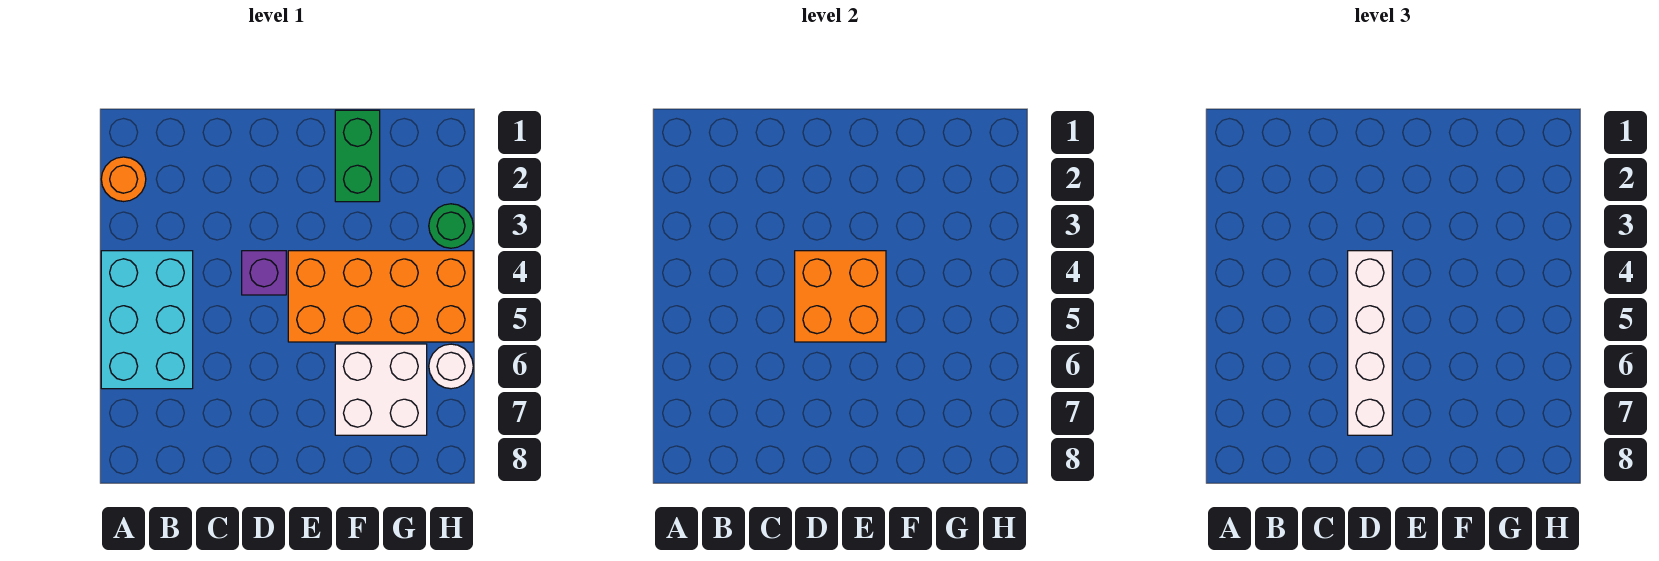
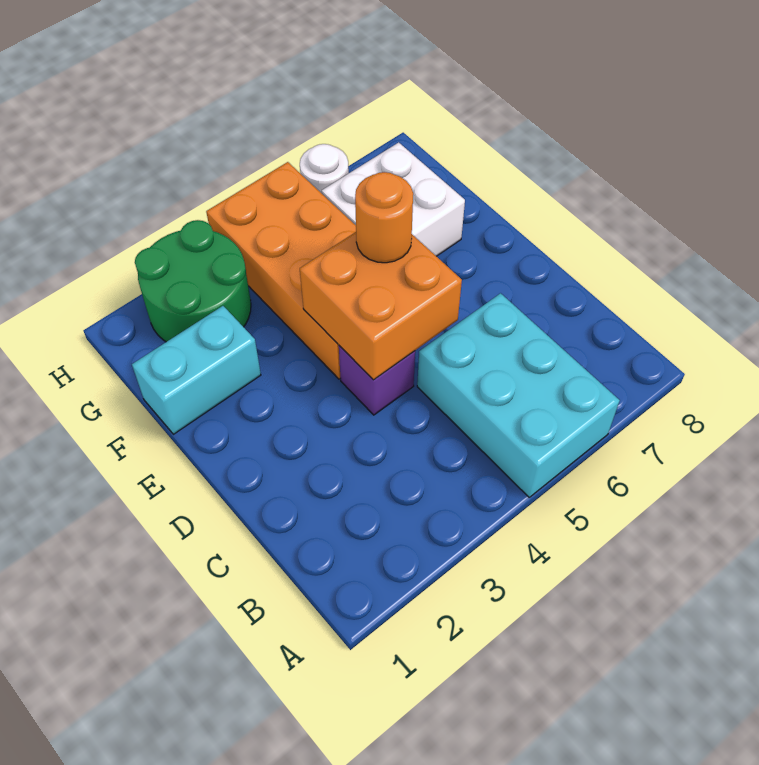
orange round brick A2 level 1 -> orange round brick E5 level 3
cyan brick A4:B6 level 1 -> cyan brick A5:C6 level 1
white brick D4:D7 level 3 -> none
green brick F1:F2 level 1 -> cyan brick F1:F2 level 1
green round brick H3 level 1 -> green round brick G2:H3 level 1

